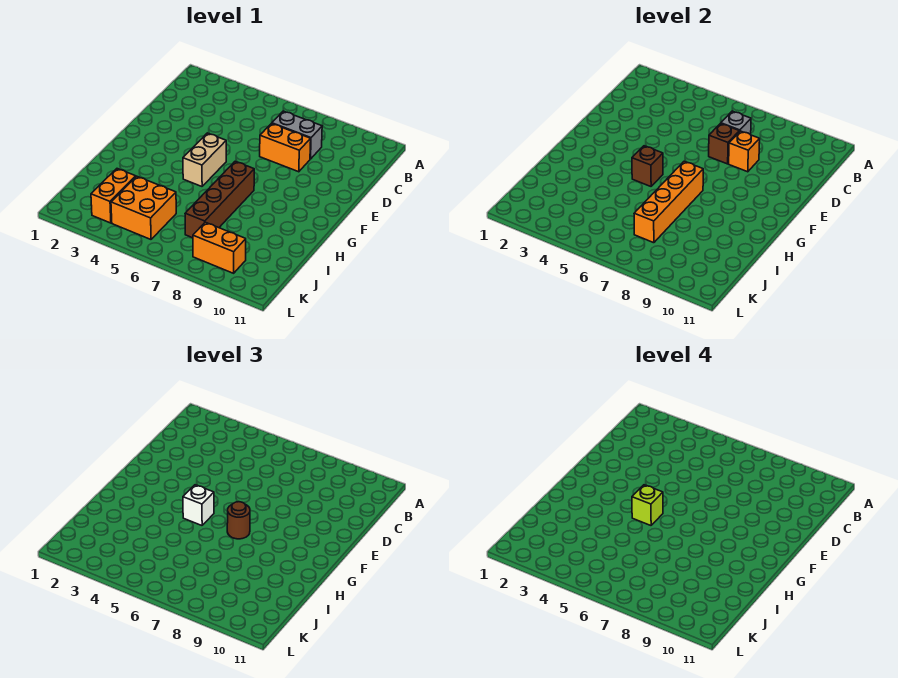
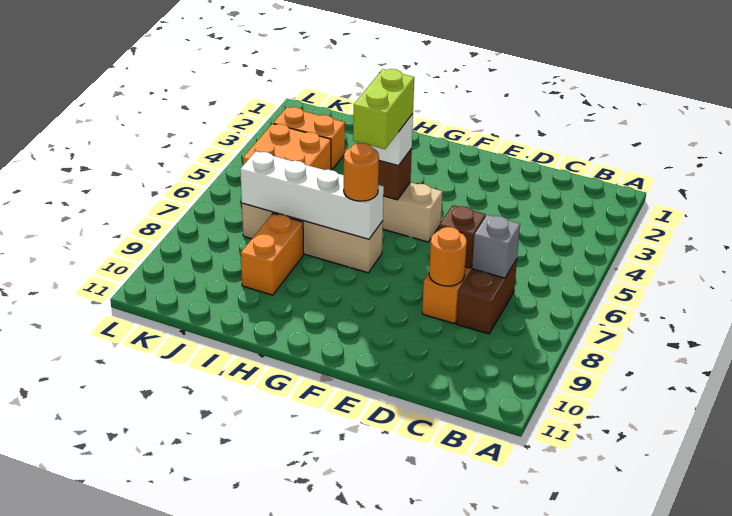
grey brick C7:C8 level 1 -> brown brick C7:C8 level 1
orange brick D8 level 2 -> orange round brick D8 level 2
lime brick G5 level 4 -> lime brick G5:G6 level 4
brown brick G7:J7 level 1 -> tan brick G7:J7 level 1
orange brick G7:J7 level 2 -> white brick G7:J7 level 2
brown round brick G7 level 3 -> orange round brick G7 level 3
orange brick K8:K9 level 1 -> orange brick I8:I9 level 1

